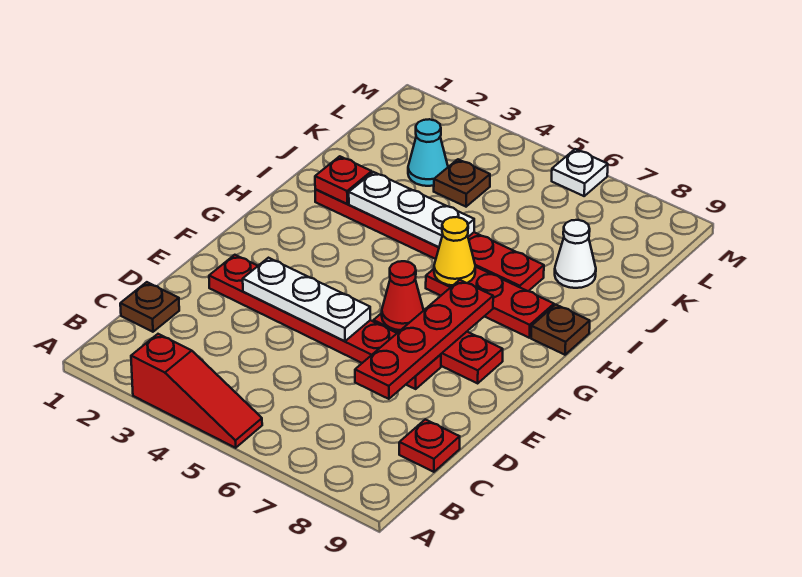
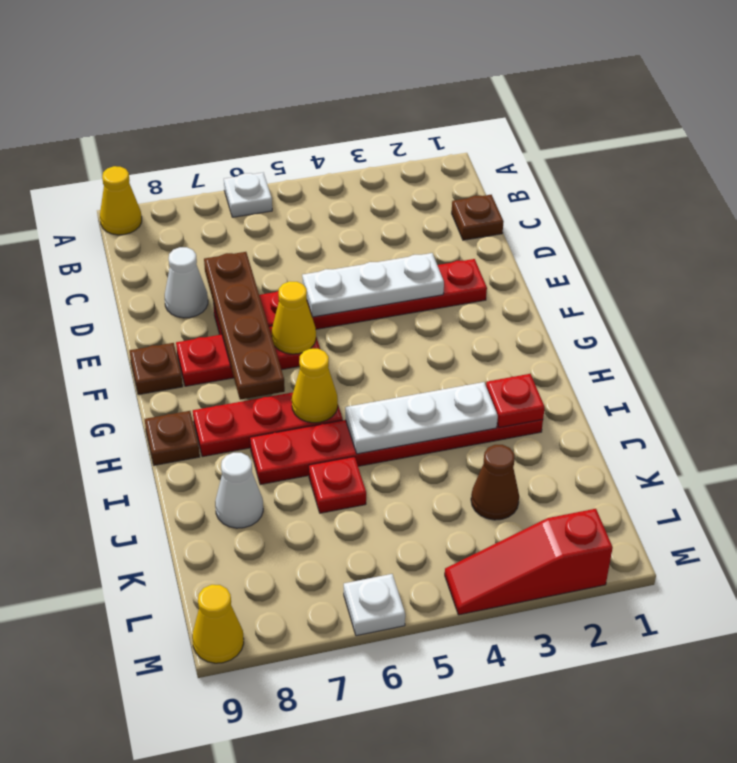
red slope A3:A5 level 1 top 3 -> red slope M2:M4 level 1 top 2
none -> white plate A6 level 1
none -> yellow cone A9 level 1
red plate C9 level 1 -> red plate J6 level 1
red plate D7:G7 level 2 -> brown plate D7:G7 level 2
none -> white cone D8 level 1
red cone F6 level 2 -> yellow cone F6 level 2
cyan cone K3 level 1 -> brown cone K3 level 1
brown plate K4 level 1 -> brown plate F9 level 1
none -> yellow cone M9 level 1

